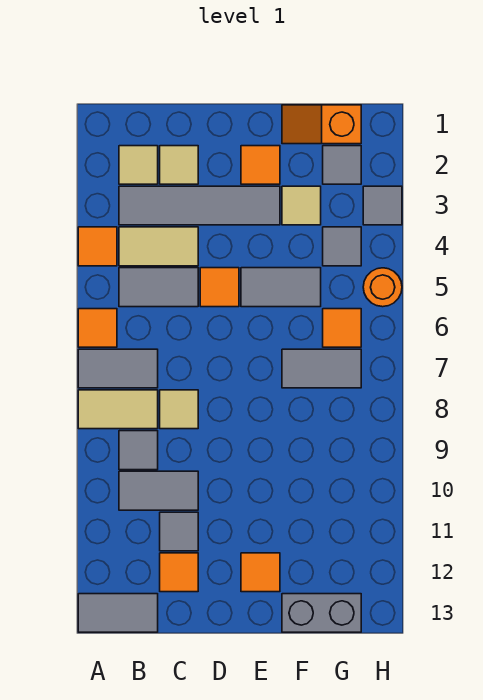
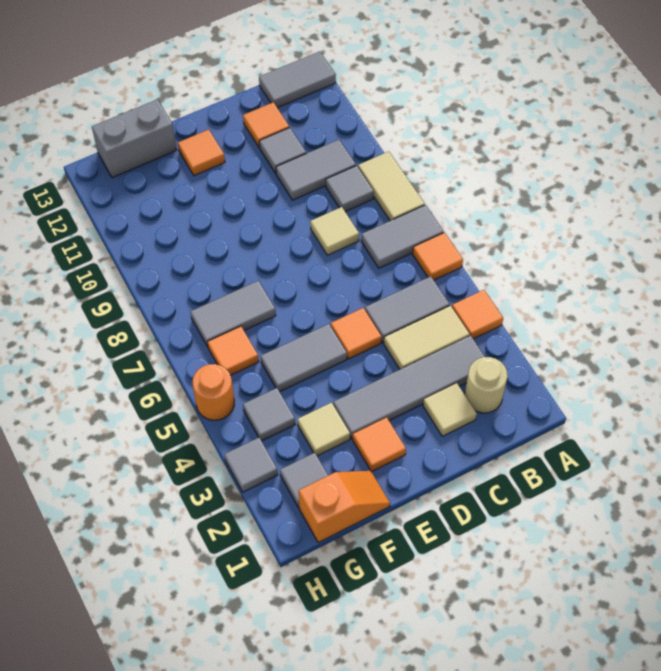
tan tile A8:B8 level 1 -> tan tile A8:A9 level 1
tan tile B2 level 1 -> tan round brick B2 level 1

